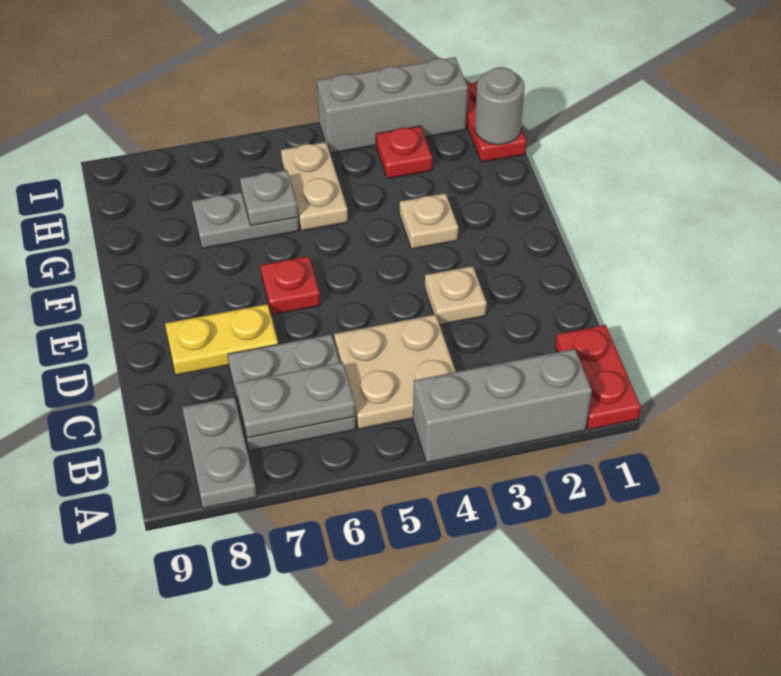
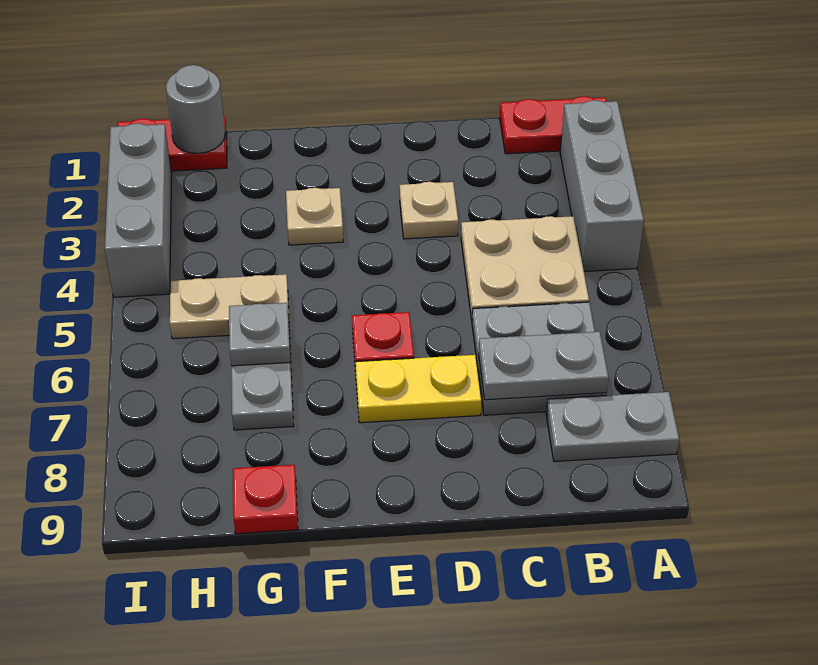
grey plate B6:B7 level 2 -> grey plate B7:C7 level 2
yellow plate D7:D8 level 1 -> yellow plate D7:E7 level 1
red plate H3 level 1 -> red plate G9 level 1

